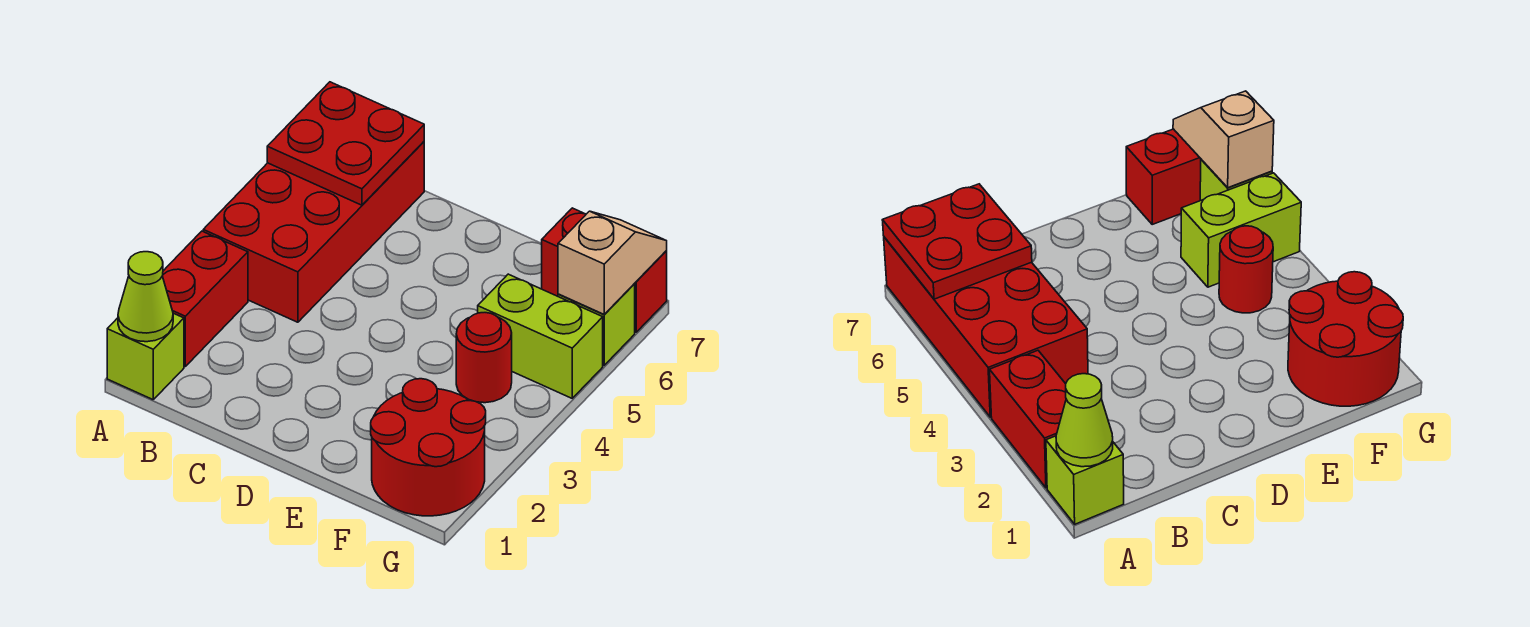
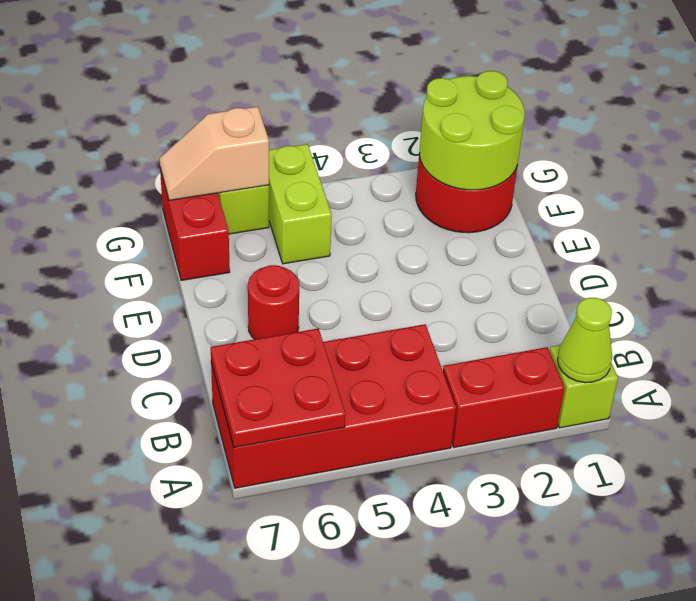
none -> lime round brick F1:G2 level 2
red round brick F4 level 1 -> red round brick D6 level 1

